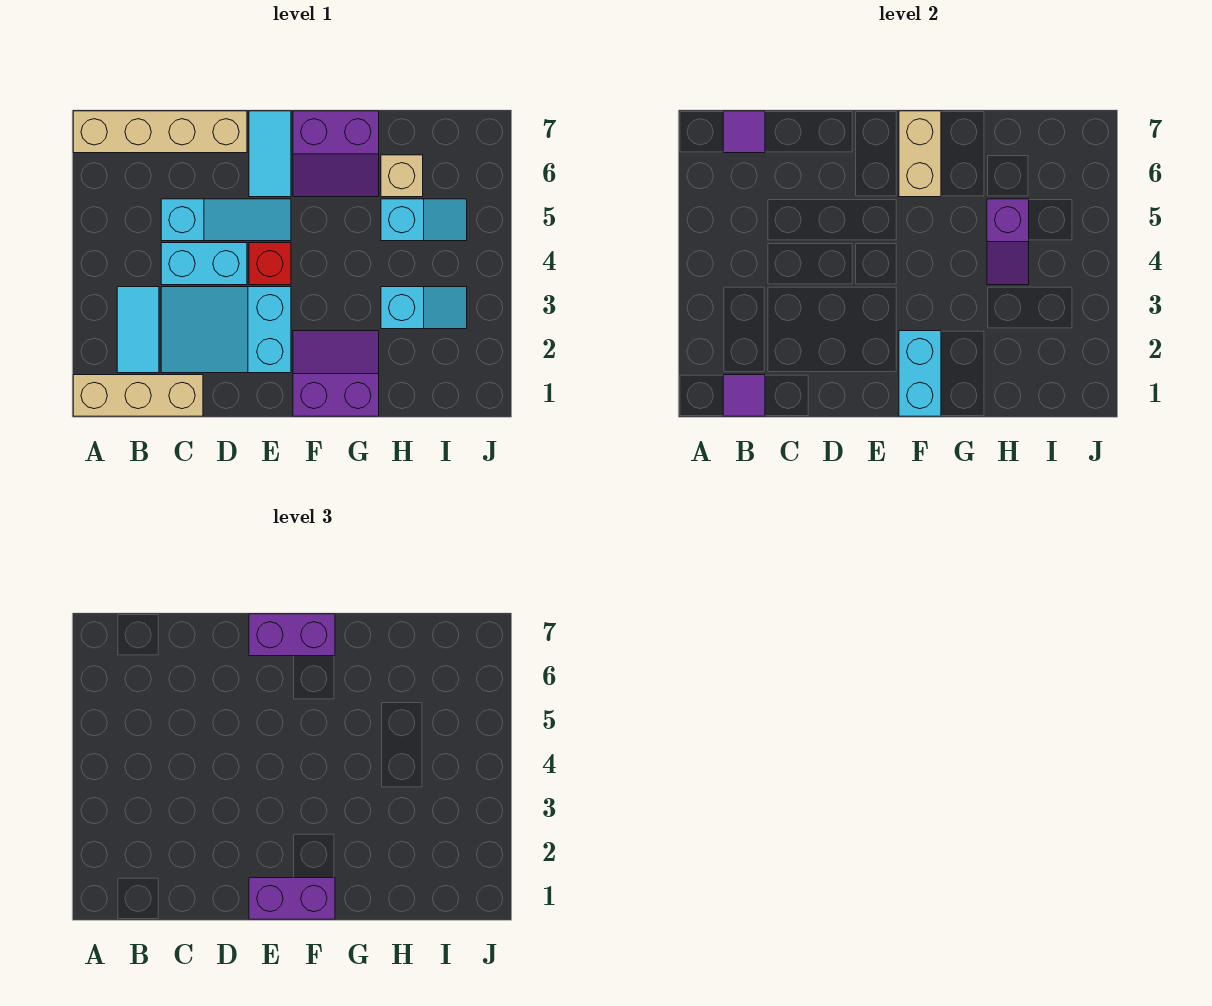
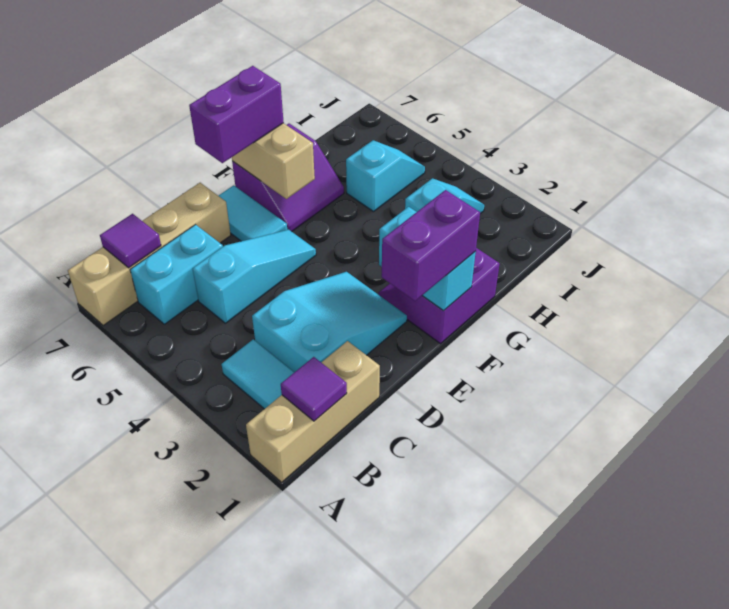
cyan slope C2:E3 level 1 top E -> cyan slope C2:E3 level 1 top C
cyan brick C4:D4 level 1 -> cyan brick B6:C6 level 1
red brick E4 level 1 -> none
purple slope H4:H5 level 2 top 5 -> none
tan brick H6 level 1 -> none

